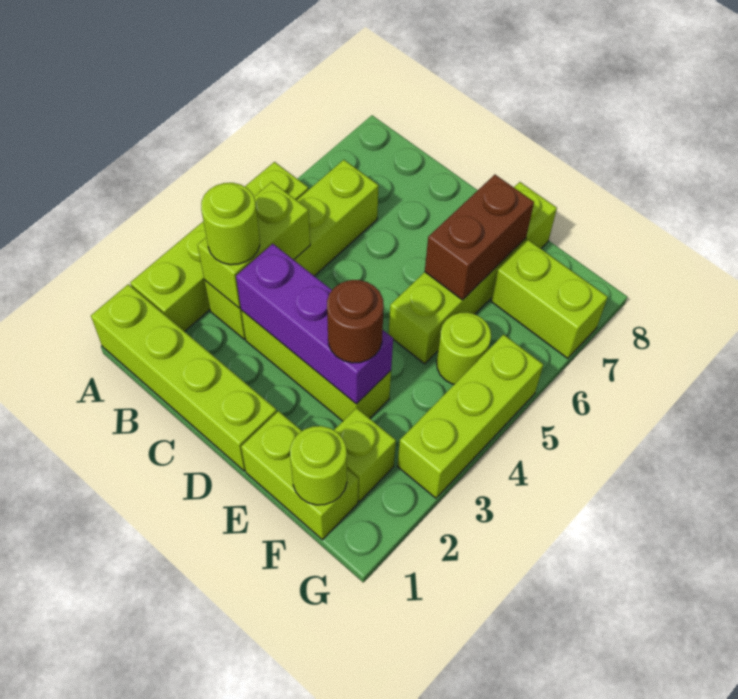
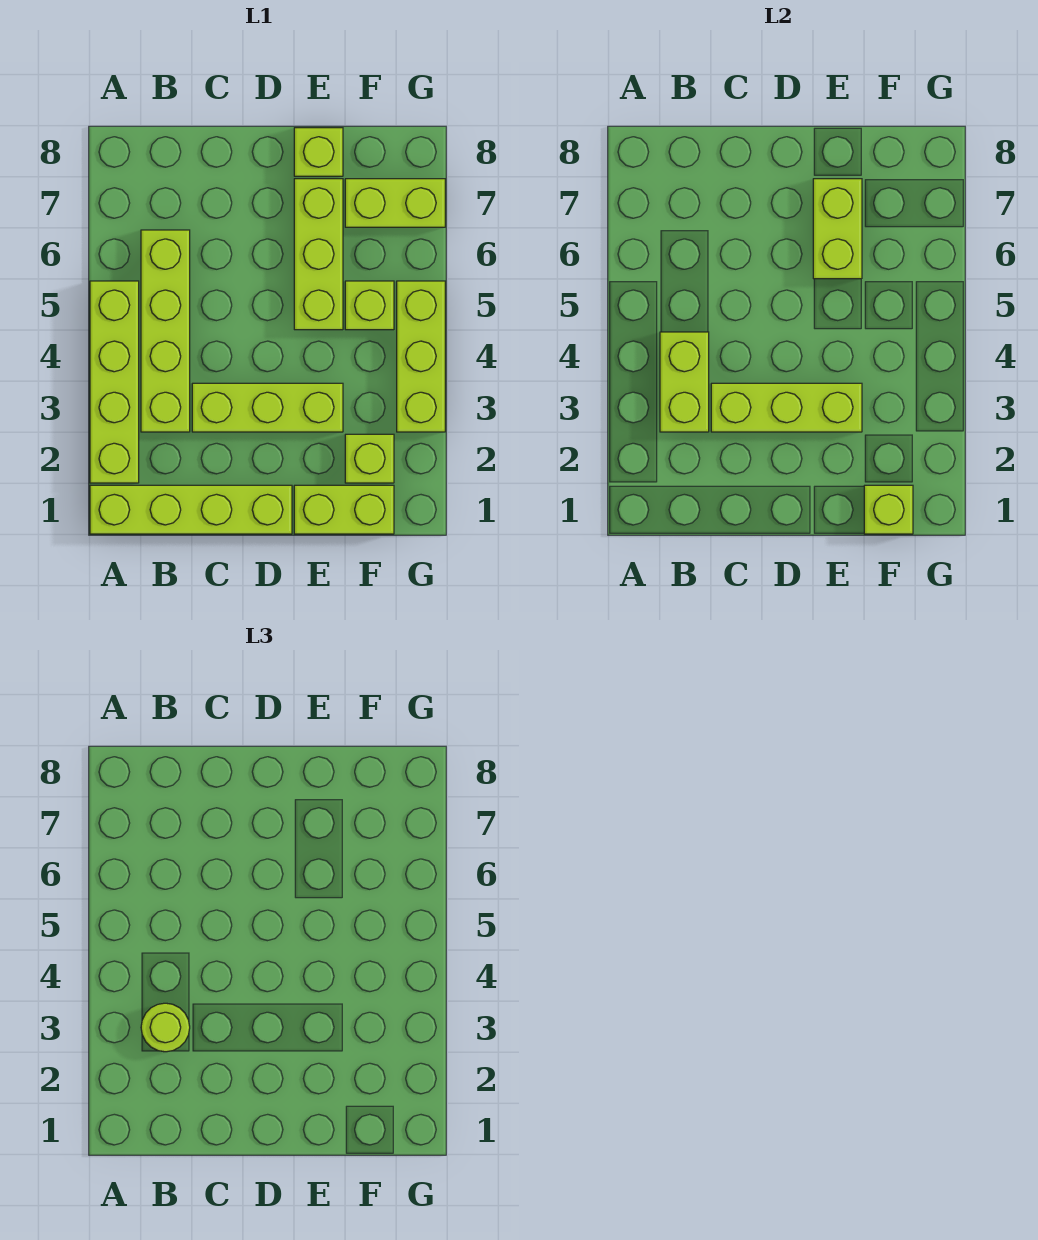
purple brick C3:E3 level 2 -> lime brick C3:E3 level 2
brown round brick E3 level 3 -> none
brown brick E6:E7 level 2 -> lime brick E6:E7 level 2
lime round brick F1 level 2 -> lime brick F1 level 2
lime round brick F5 level 1 -> lime brick F5 level 1

